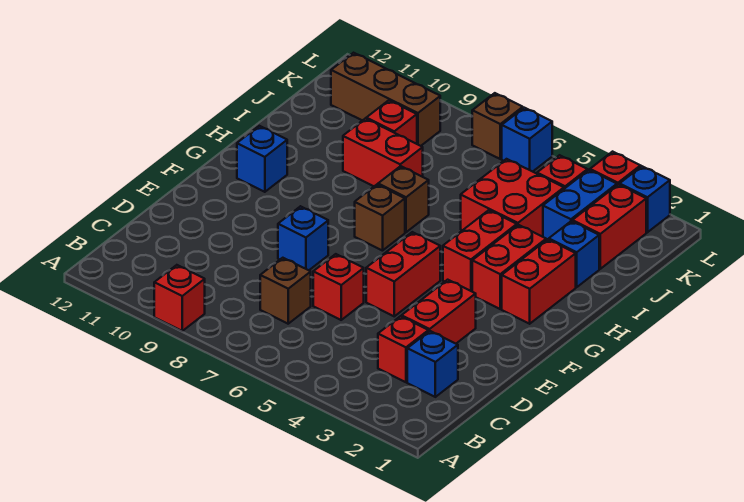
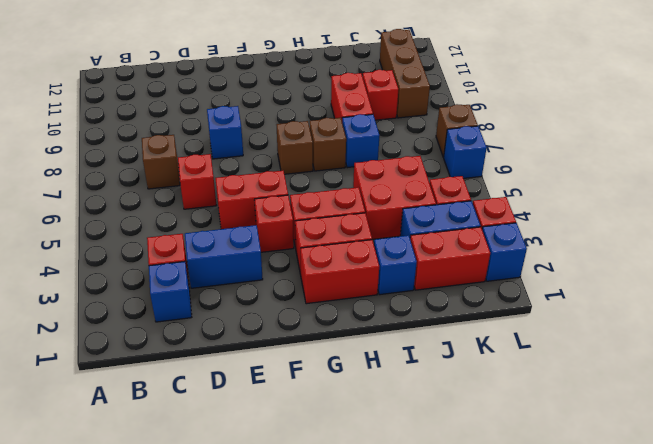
red brick A9 level 1 -> red brick F4 level 1
red brick D3:E3 level 1 -> blue brick D3:E3 level 1
blue brick G11 level 1 -> blue brick I7 level 1

